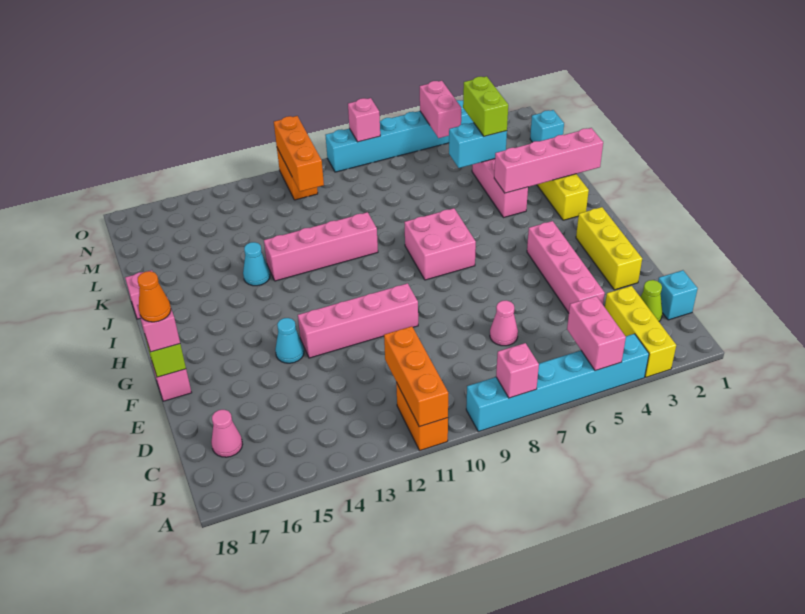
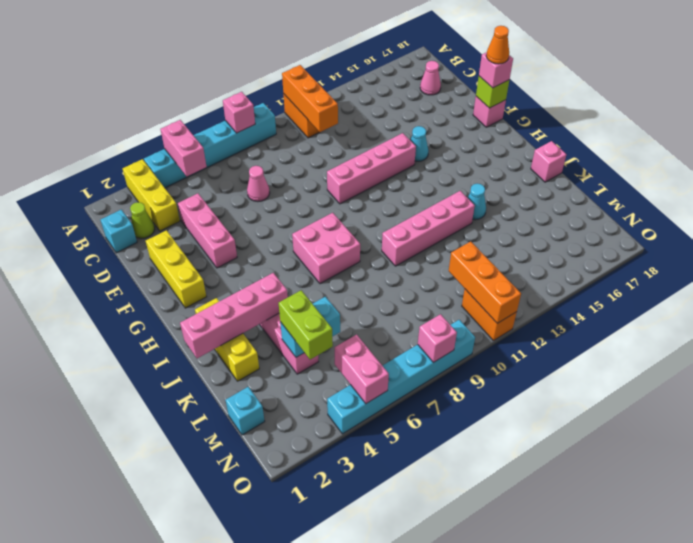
pink brick D4:G4 level 1 -> pink brick D4:F4 level 1

